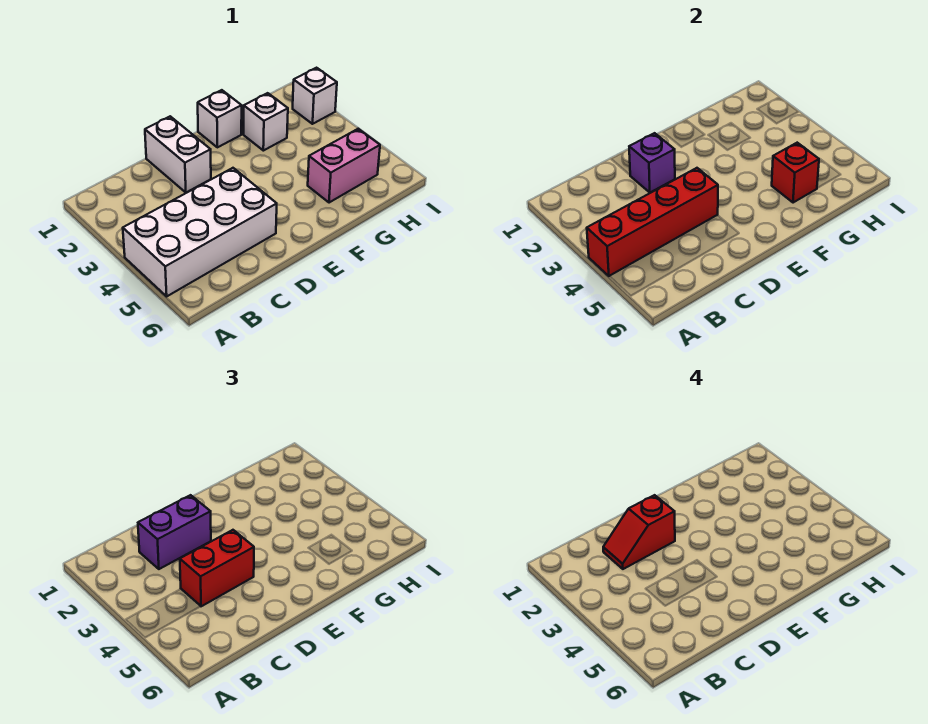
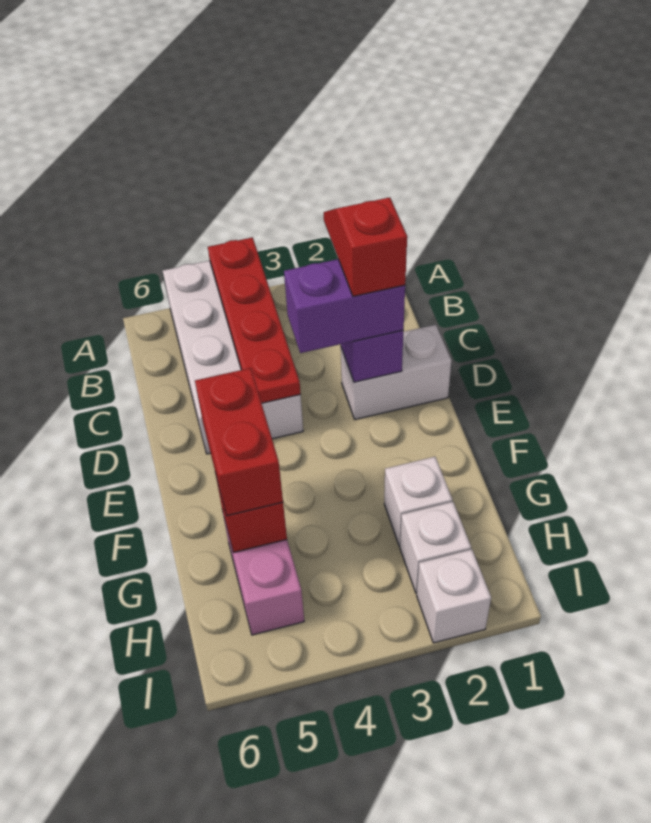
red brick A4:D4 level 2 -> red plate A4:D4 level 2
purple brick C2:D2 level 3 -> purple brick D2:D3 level 3
red brick C4:D4 level 3 -> red brick F5:G5 level 3
white brick F1 level 1 -> white brick H2 level 1

